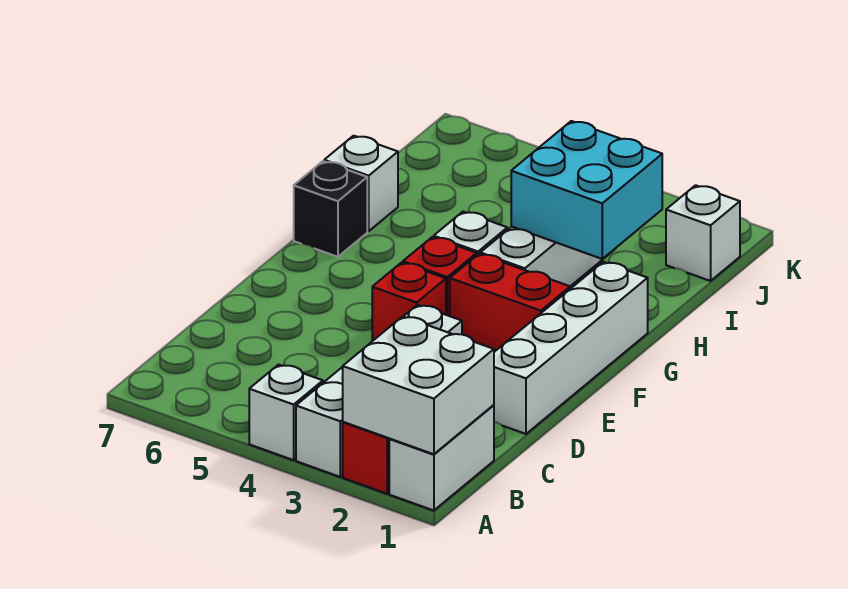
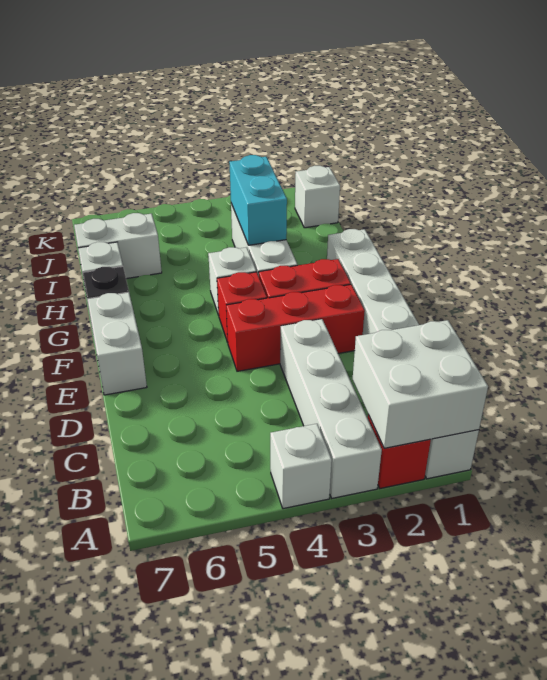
red brick E4 level 1 -> red brick E2:E4 level 1
none -> white brick E7:F7 level 1
cyan brick H2:I3 level 2 -> cyan brick H3:I3 level 2
none -> white brick I6:I7 level 1

